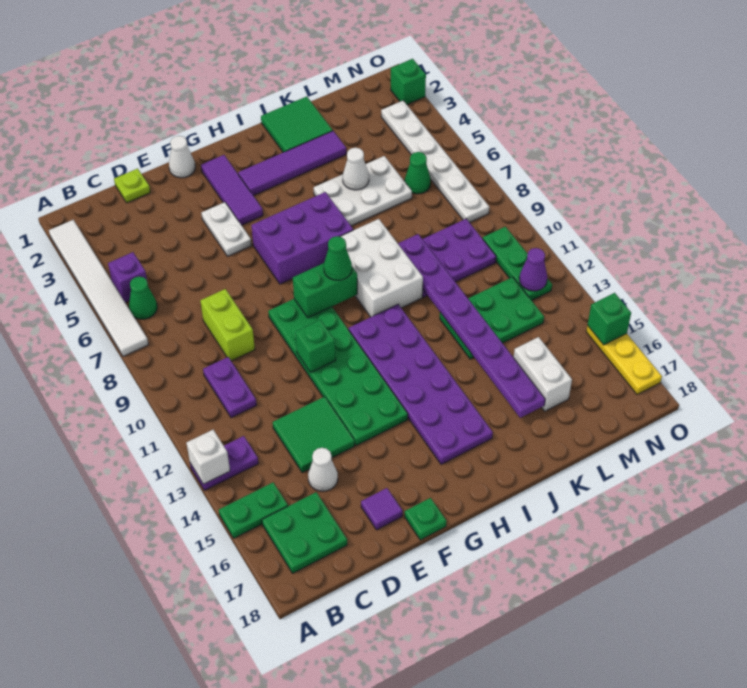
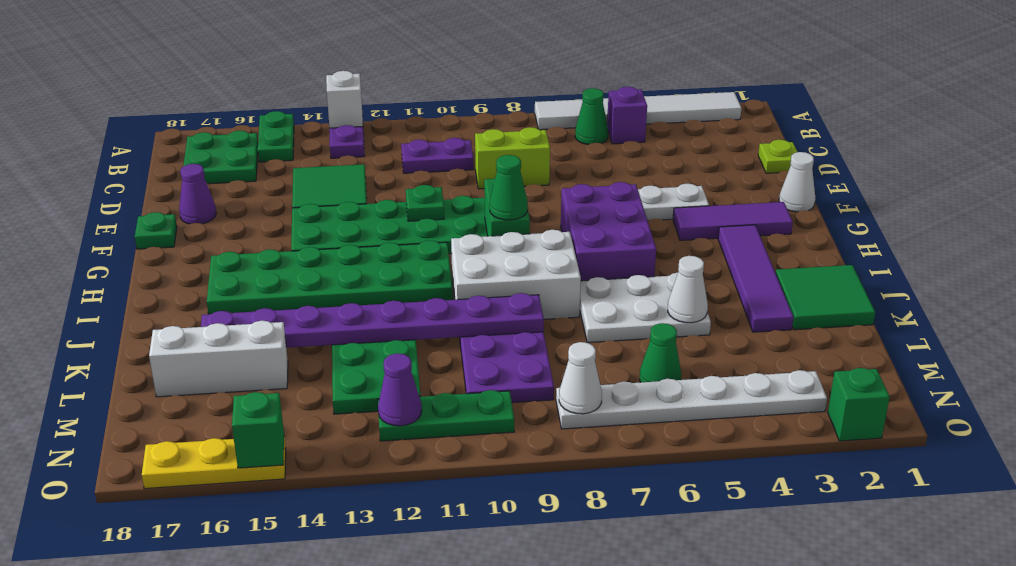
white cone D15 level 1 -> white cone N8 level 2
purple tile E17 level 1 -> purple cone E17 level 1
green brick F11 level 2 -> green plate F11 level 2
purple plate H11:I16 level 1 -> green plate H11:I16 level 1
white plate J5:L6 level 1 -> white plate J5:K7 level 1
white brick L15:L16 level 1 -> white brick L15:L17 level 1

